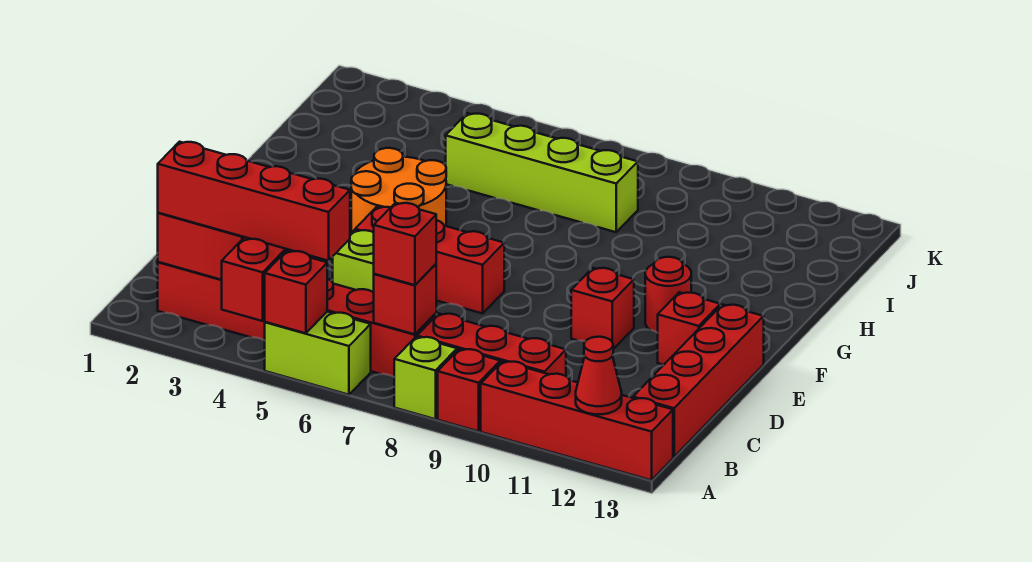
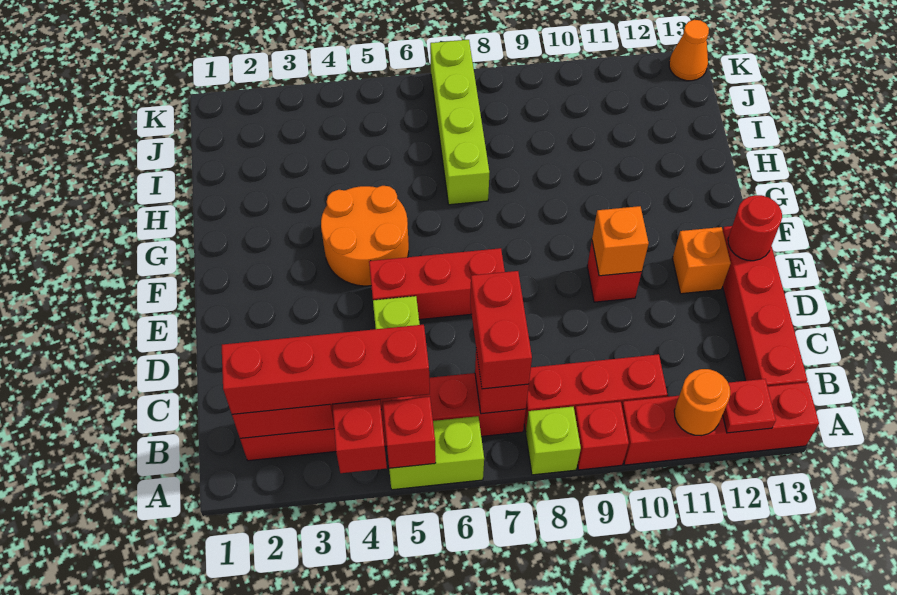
none -> orange round brick A11 level 2
red cone A12 level 2 -> red plate A12 level 2
red brick B7 level 3 -> red brick B7:C7 level 3
none -> orange brick E10 level 2
red brick E12 level 1 -> orange brick E12 level 1
red round brick F11 level 1 -> red round brick E13 level 2
lime brick I5:I8 level 1 -> lime brick H7:K7 level 1
none -> orange cone K13 level 1

